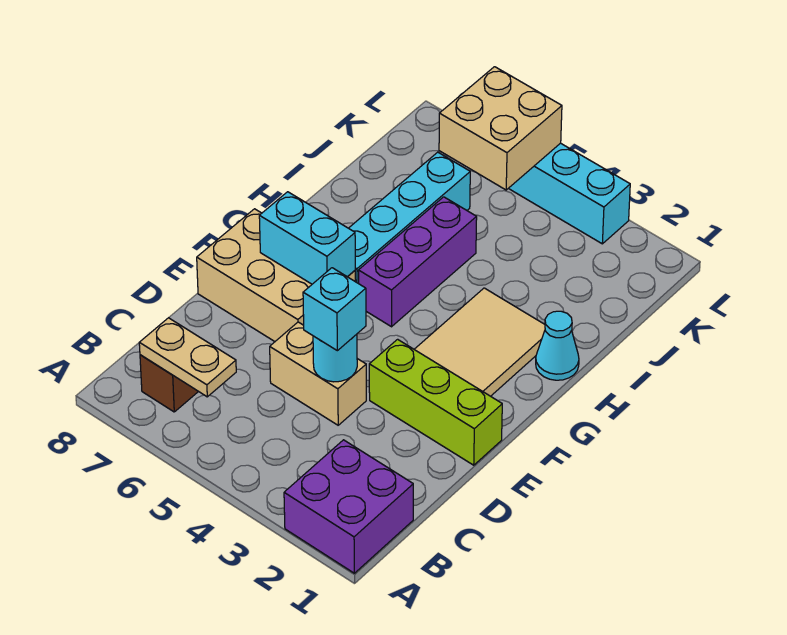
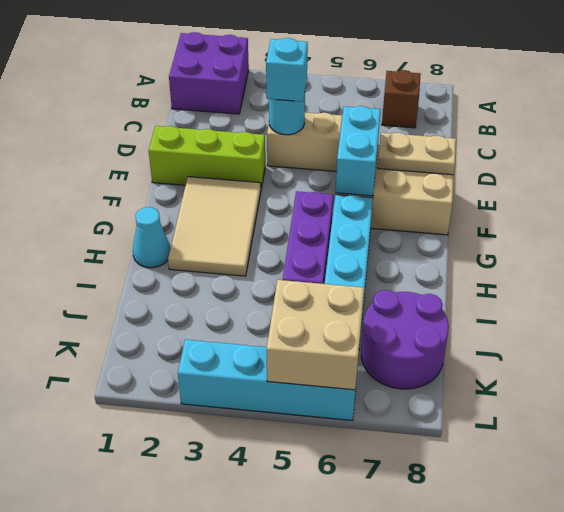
tan plate B6:B7 level 2 -> tan plate E7:E8 level 2
cyan brick F6:F7 level 2 -> cyan brick E6:F6 level 2
none -> purple round brick J7:K8 level 1

